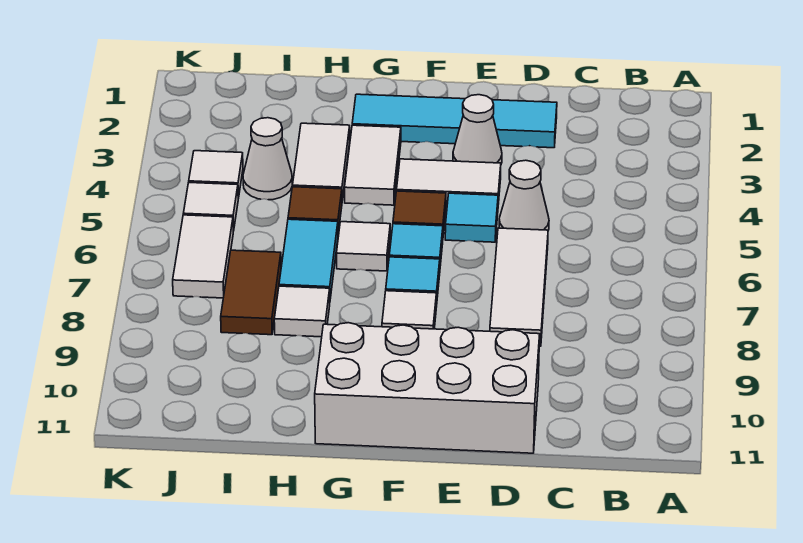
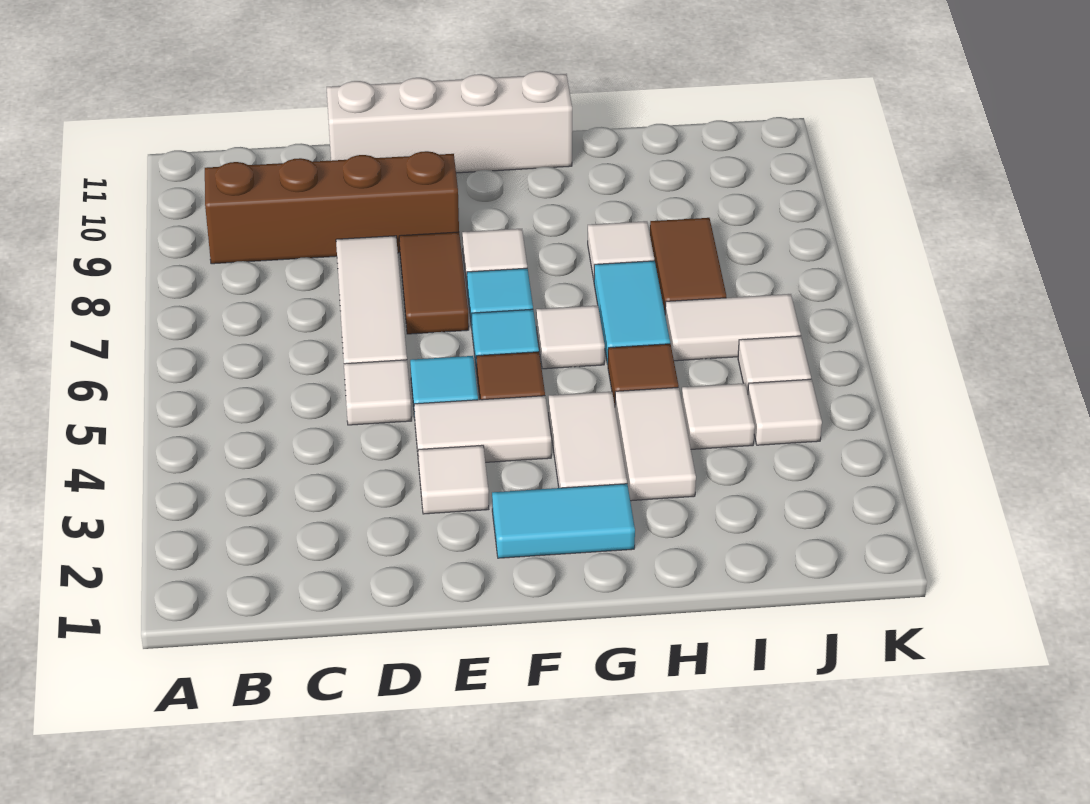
none -> brown brick B9:E9 level 1
cyan tile D2:G2 level 1 -> cyan tile F2:G2 level 1
white cone D5 level 1 -> white tile D5 level 1
white brick D10:G11 level 1 -> white brick D11:G11 level 1
white cone E3 level 1 -> white tile E3 level 1
none -> brown tile E7:E8 level 1
white cone I4 level 1 -> white tile I4 level 1
white tile J6:J7 level 1 -> white tile I6:J6 level 1

